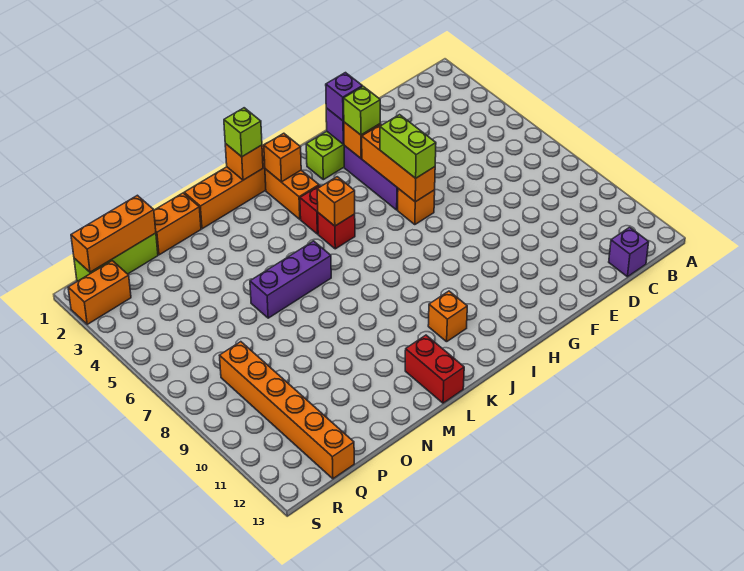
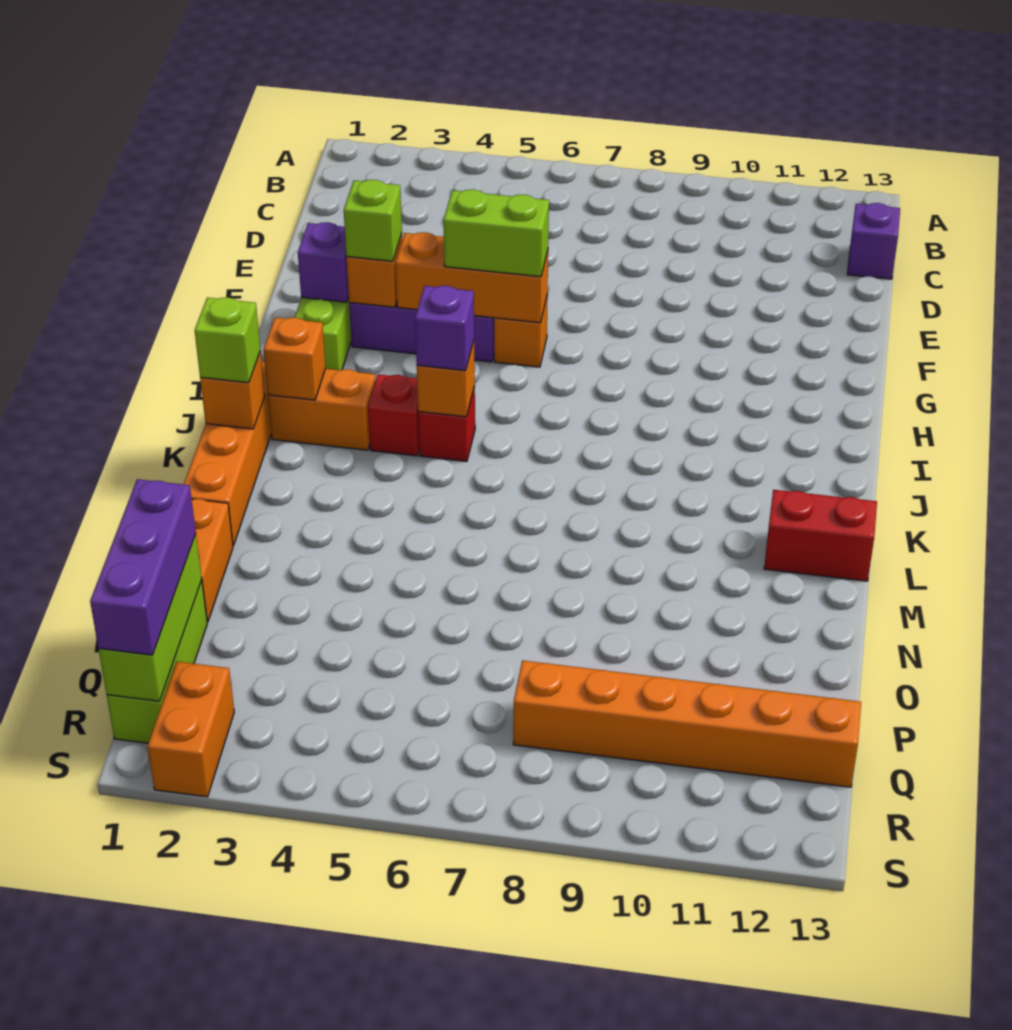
purple brick G2 level 3 -> purple brick J5 level 3
orange brick J11 level 1 -> none
purple brick L6:N6 level 1 -> purple brick P1:R1 level 3
orange brick P1:R1 level 2 -> lime brick P1:R1 level 2

